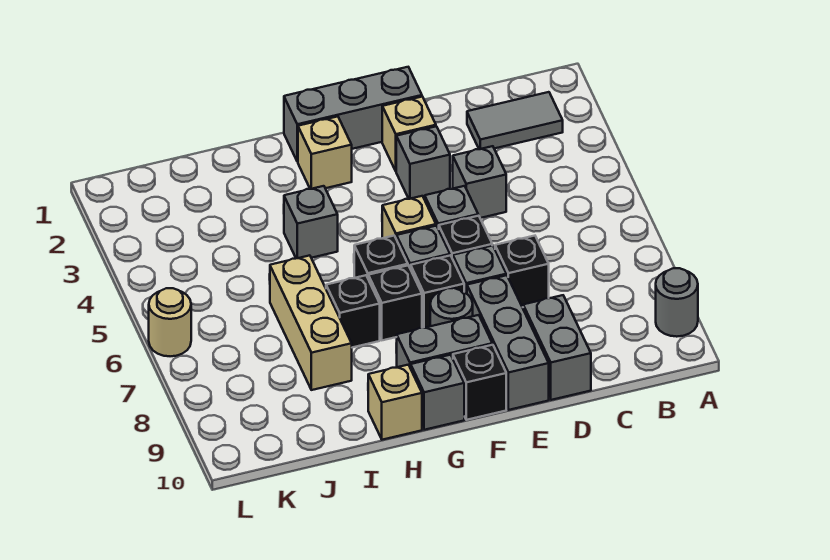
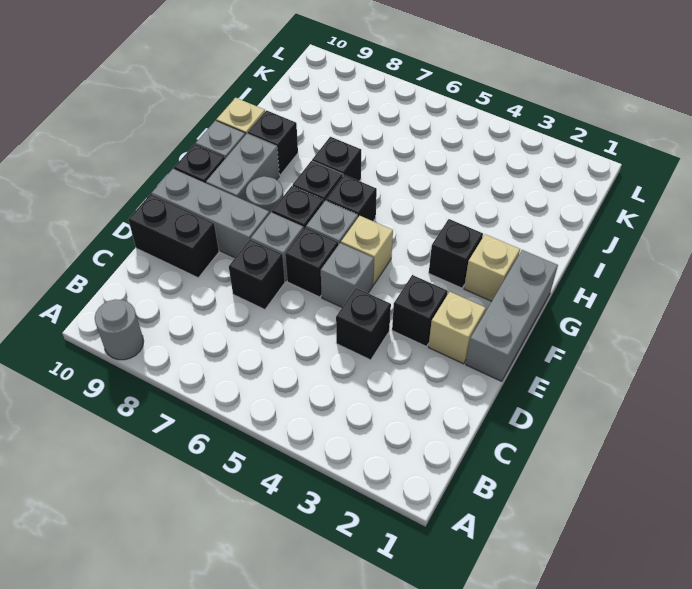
grey tile B2:C2 level 1 -> none
grey brick D4 level 1 -> black brick D4 level 1
grey brick D9:D10 level 1 -> black brick D9:D10 level 1
grey brick E3 level 1 -> black brick E3 level 1
none -> black brick G3 level 1
grey brick H4 level 1 -> none
none -> black brick H9 level 1
tan brick I6:I8 level 1 -> none
tan round brick L6 level 1 -> none

